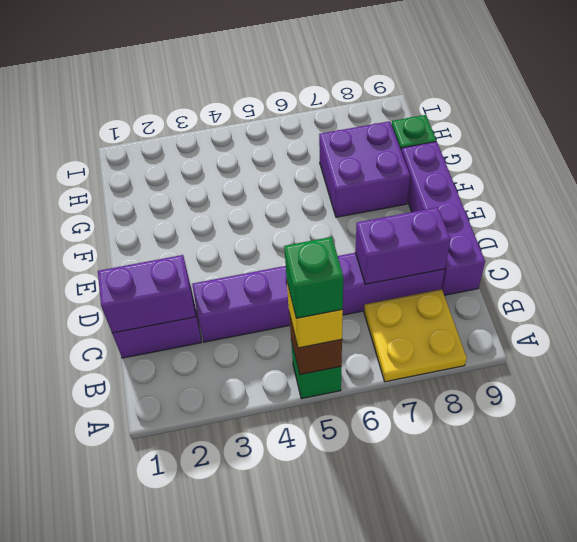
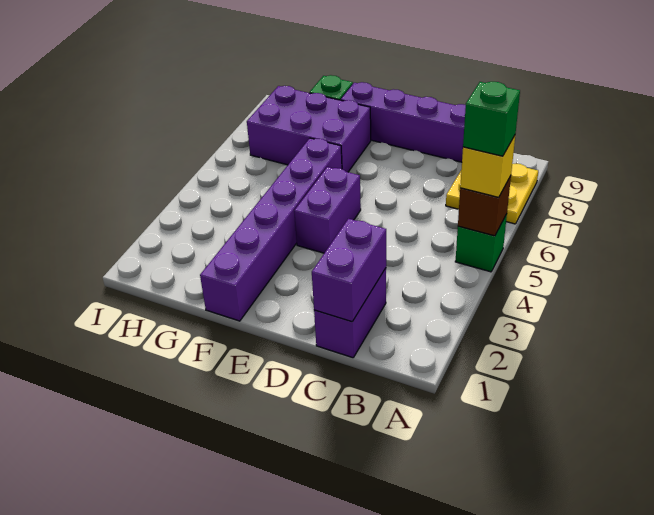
purple brick C3:C8 level 1 -> purple brick F1:F6 level 1
purple brick C7:C8 level 2 -> purple brick E4:E5 level 1
purple brick F7:G8 level 1 -> purple brick F7:H8 level 1

